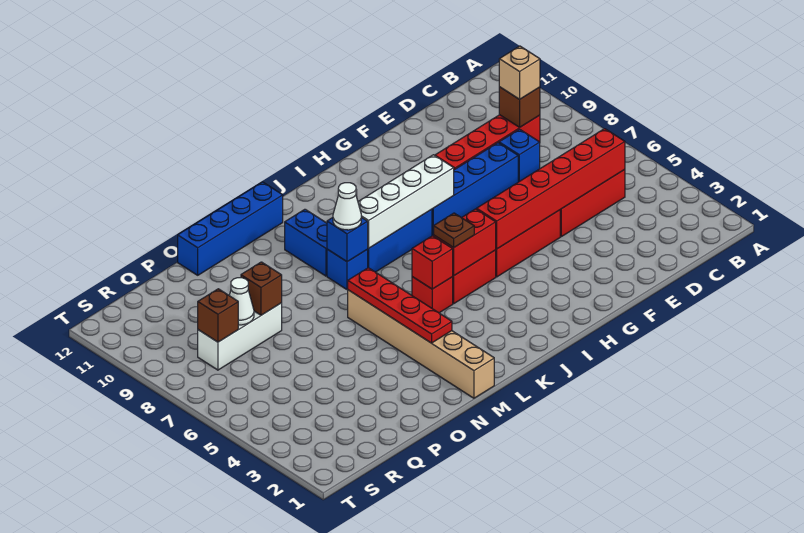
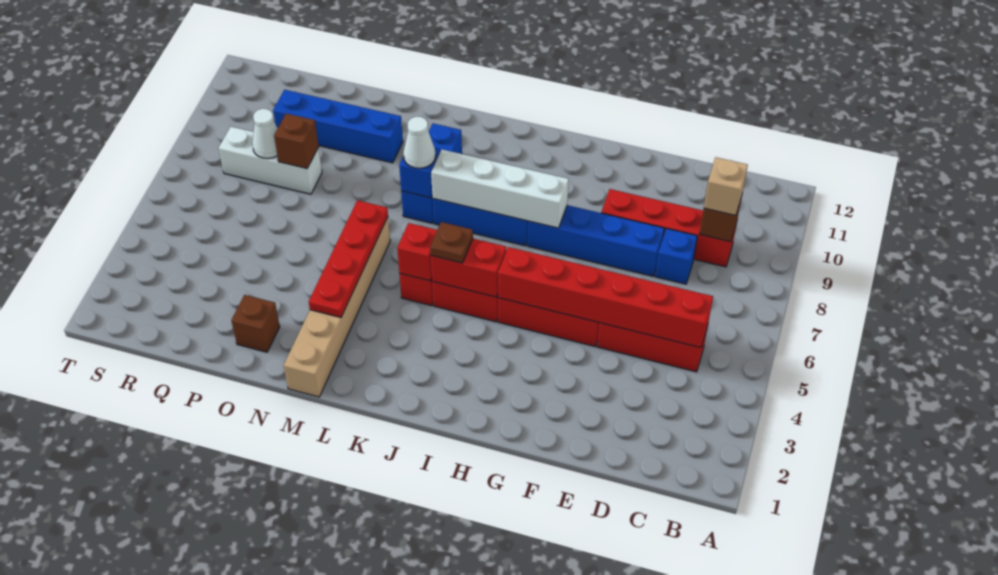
blue brick L12:O12 level 1 -> blue brick N10:Q10 level 1
brown brick R8 level 2 -> brown brick O2 level 1

